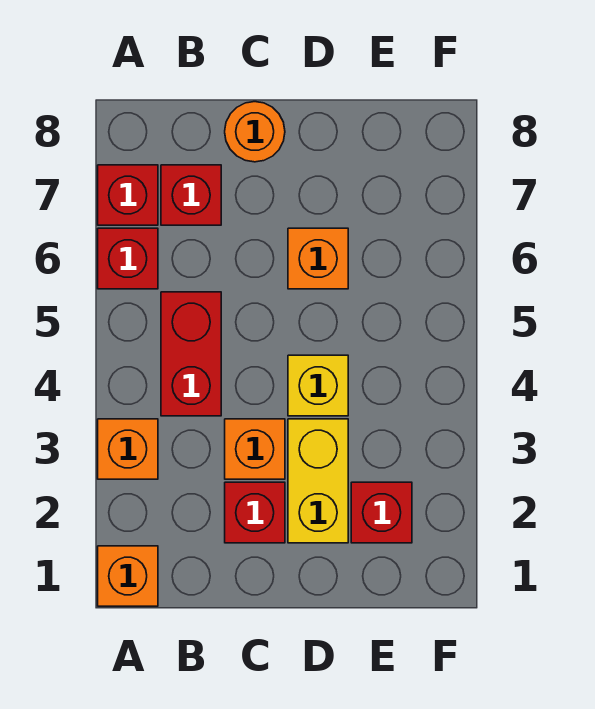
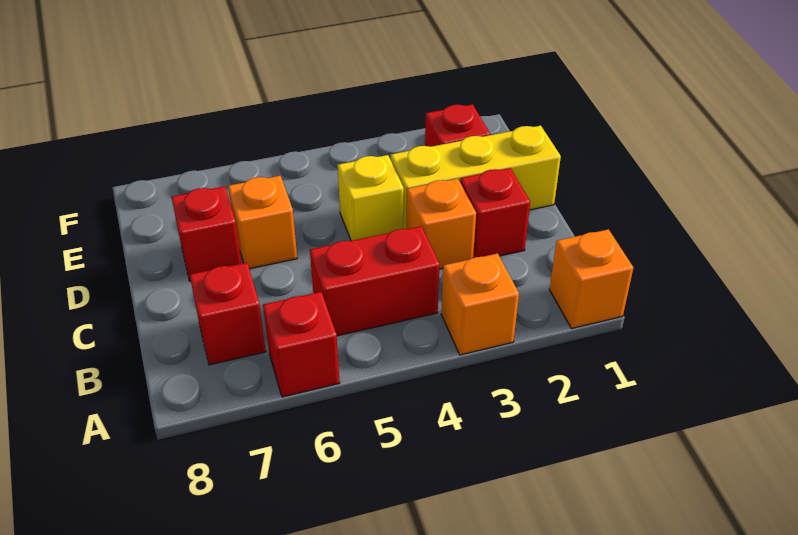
red brick A7 level 1 -> red brick D7 level 1
orange round brick C8 level 1 -> none
yellow brick D2:D3 level 1 -> yellow brick D1:D3 level 1

